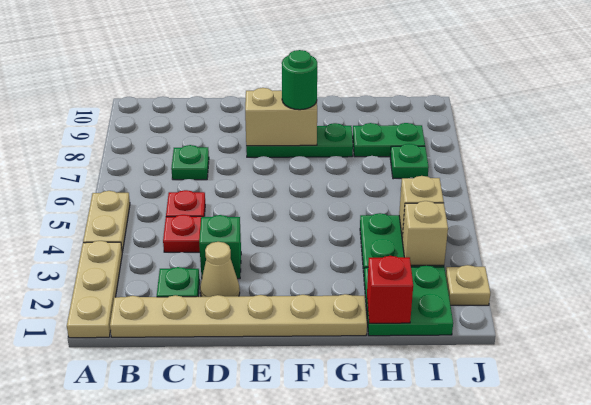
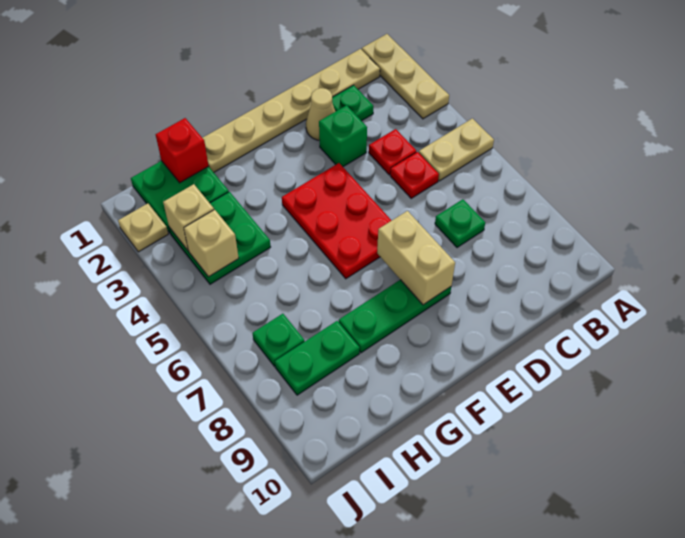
tan plate A4:A5 level 1 -> tan plate A5:B5 level 1
none -> red plate E4:F6 level 1
tan brick E8:F8 level 2 -> tan brick E7:E8 level 2
green round brick F8 level 3 -> none

